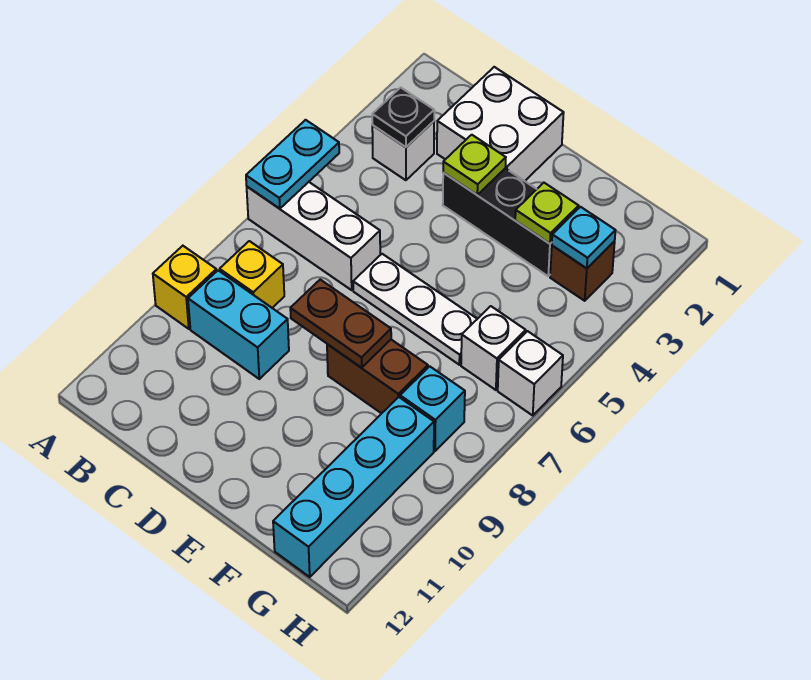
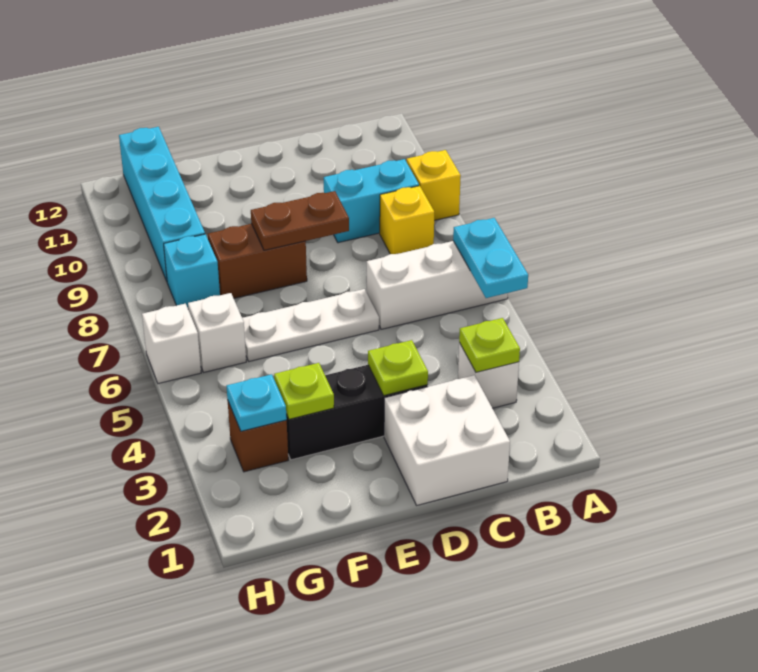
black plate B3 level 2 -> lime plate B3 level 2

